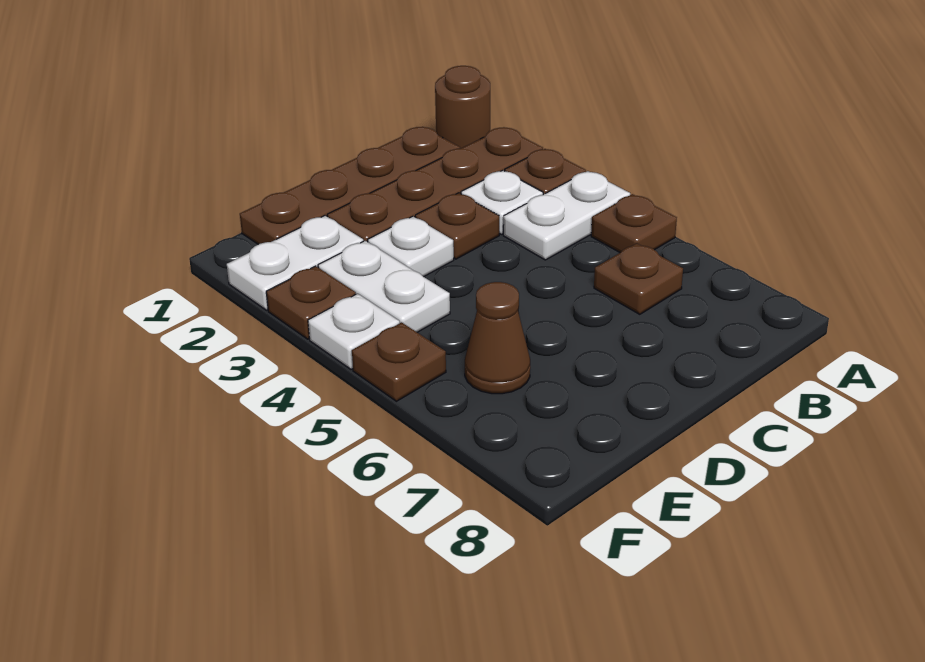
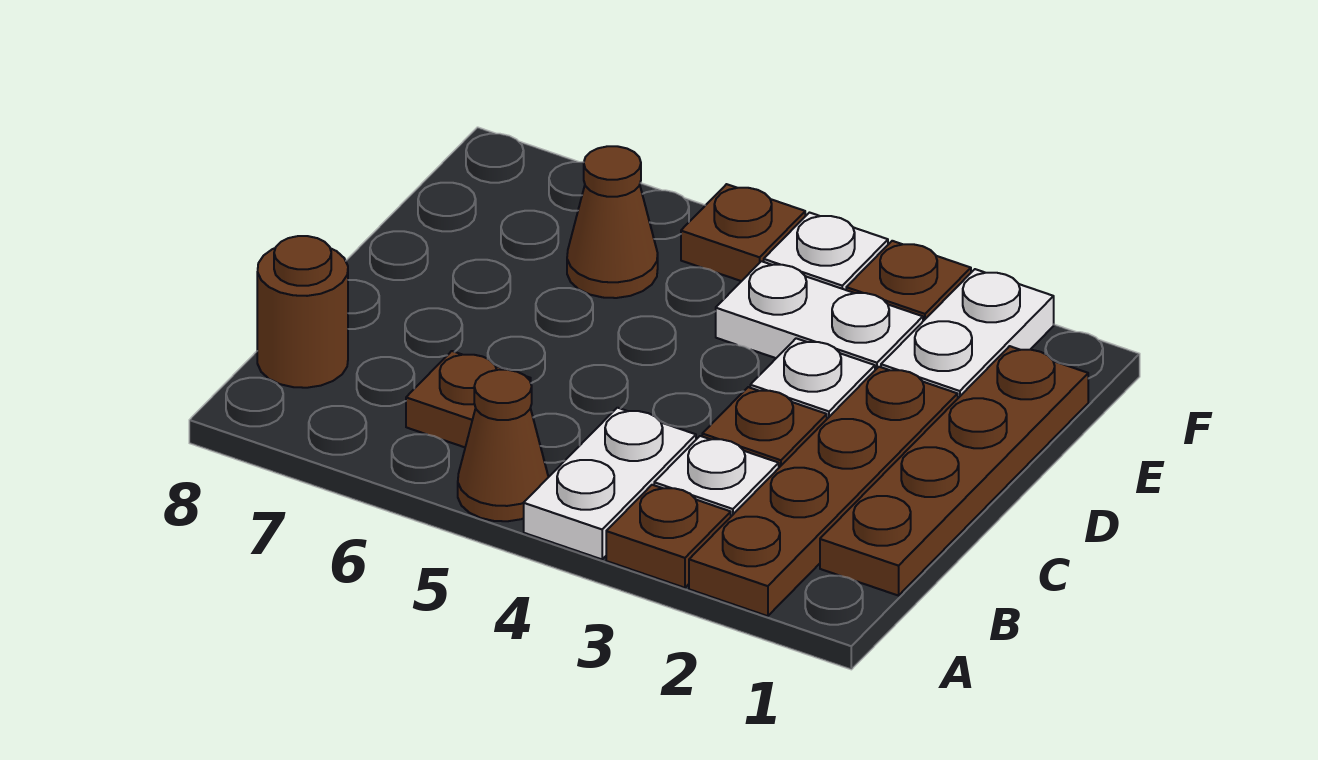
brown round brick A1 level 1 -> brown round brick B8 level 1
brown plate A5 level 1 -> brown cone A5 level 1

